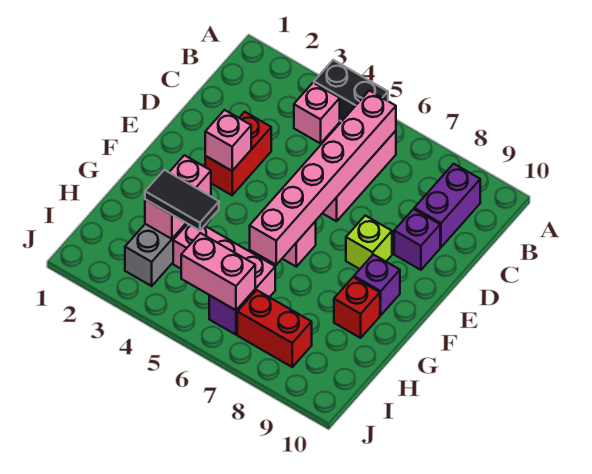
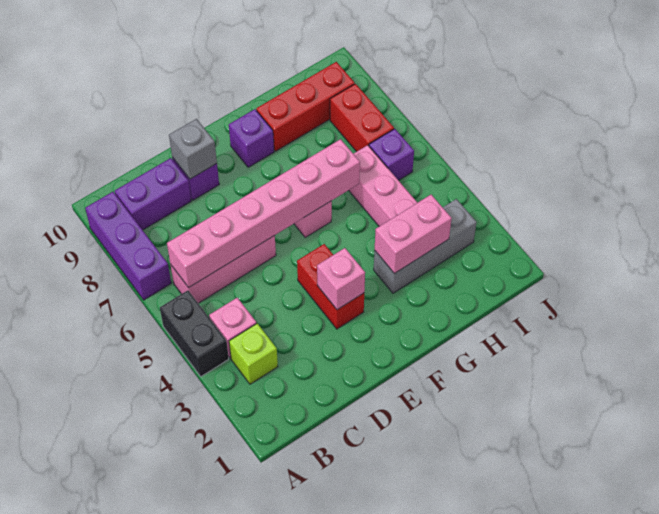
none -> purple brick A7:A9 level 1
red brick D3:E3 level 1 -> red brick E3:E4 level 1
none -> grey brick D9 level 2
lime brick E8 level 1 -> lime brick B3 level 1
red brick G9 level 1 -> red brick G9:I9 level 1
black tile H3:H4 level 3 -> none
pink brick I5:I6 level 2 -> none

